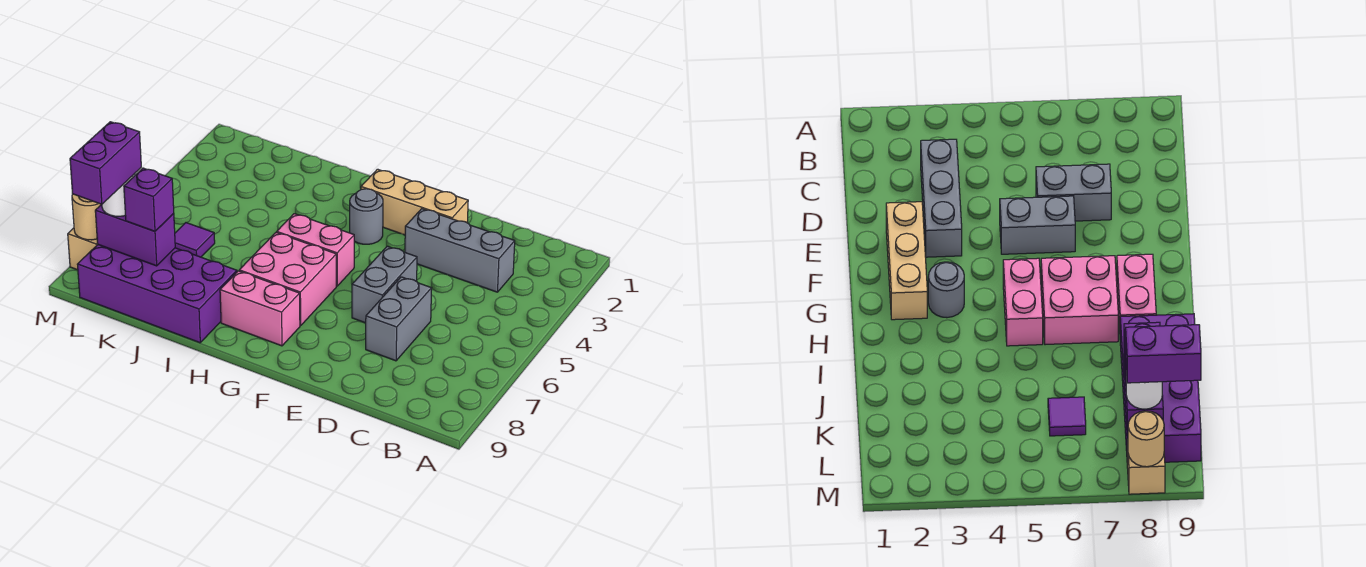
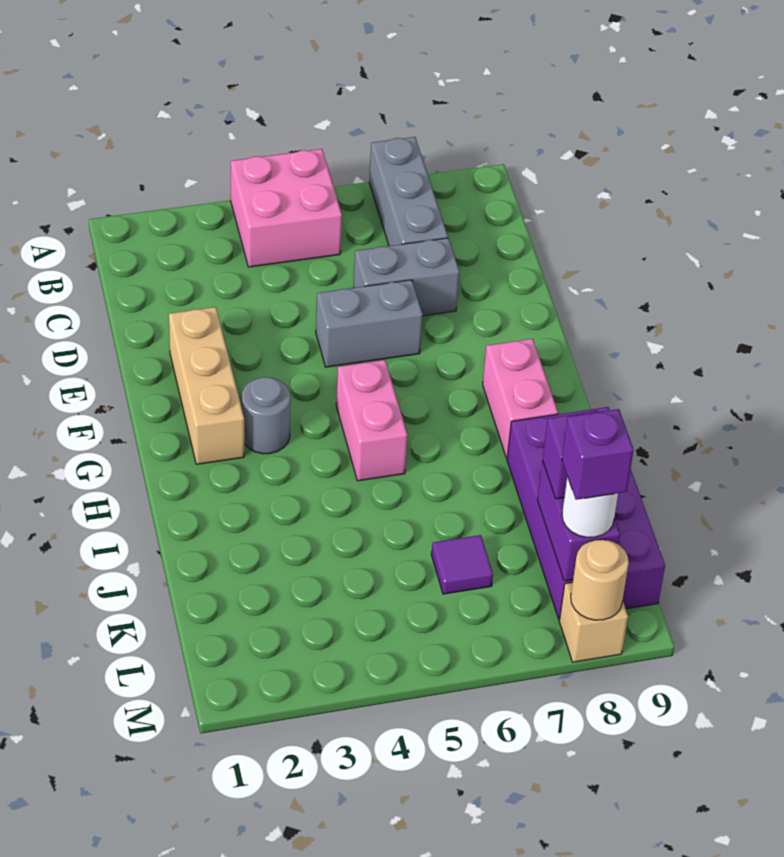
grey brick C3:E3 level 1 -> grey brick A7:C7 level 1
pink brick G6:H7 level 1 -> pink brick A4:B5 level 1
purple brick L8:L9 level 4 -> purple brick L8 level 4

